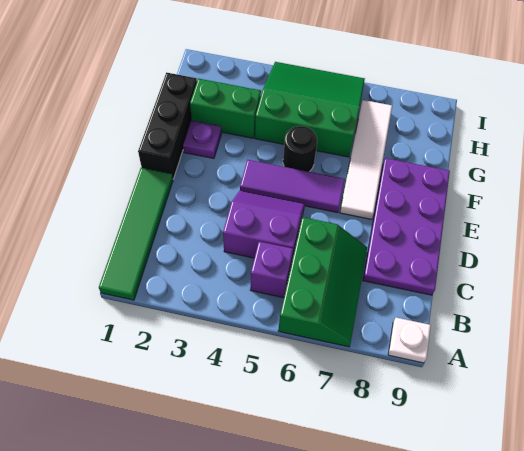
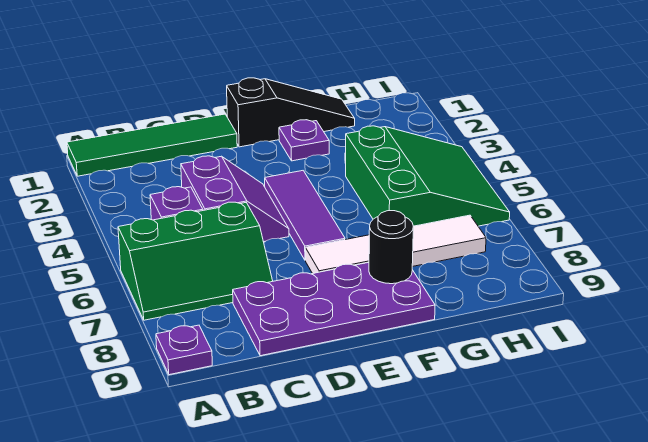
white plate A9 level 1 -> purple plate A9 level 1
black brick E1:G1 level 1 -> black slope E1:G1 level 1 top E
black round brick F5 level 1 -> black round brick F8 level 2
green brick G2:G3 level 1 -> none

